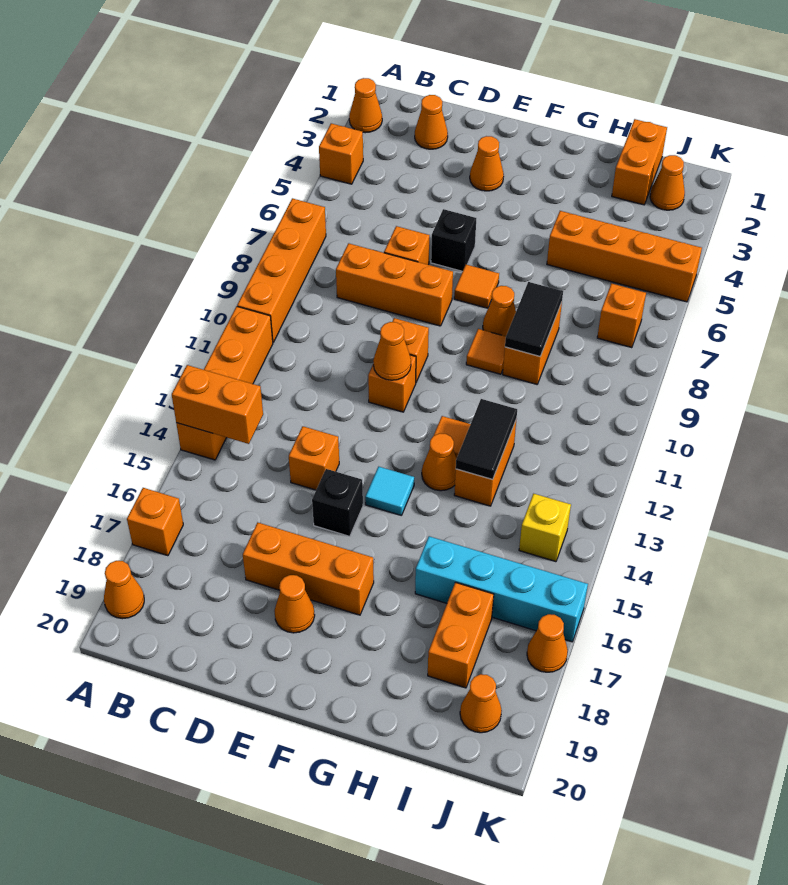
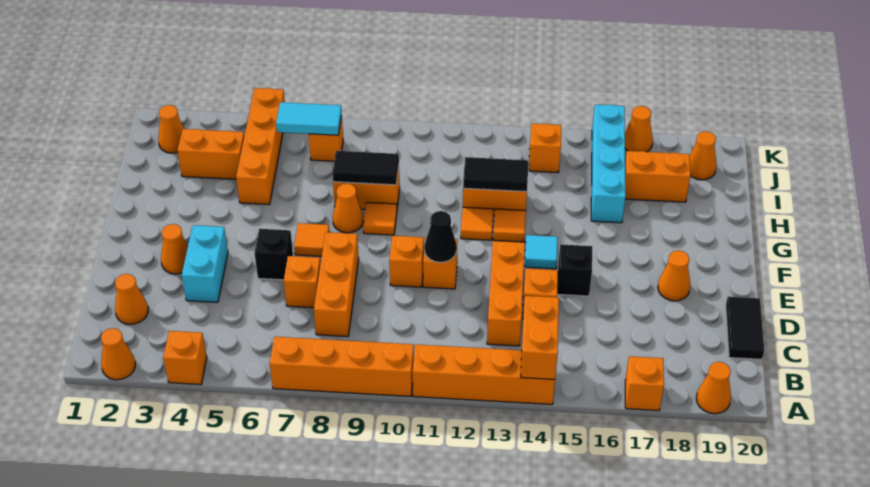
none -> black tile C20:D20 level 1
none -> cyan brick D4:E4 level 1
orange brick D17:F17 level 1 -> orange brick C13:E13 level 1
orange cone E11 level 2 -> black cone E11 level 2
orange cone G13 level 1 -> orange tile G13 level 1
orange brick I1:I2 level 1 -> orange brick I3:I4 level 1
none -> cyan tile J6:J7 level 2
yellow brick J14 level 1 -> orange brick J14 level 1

